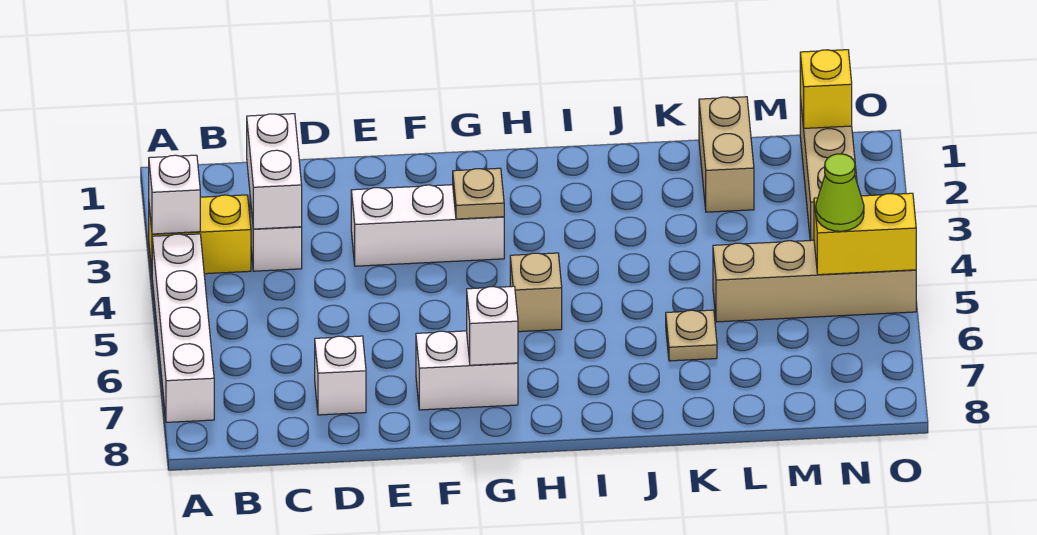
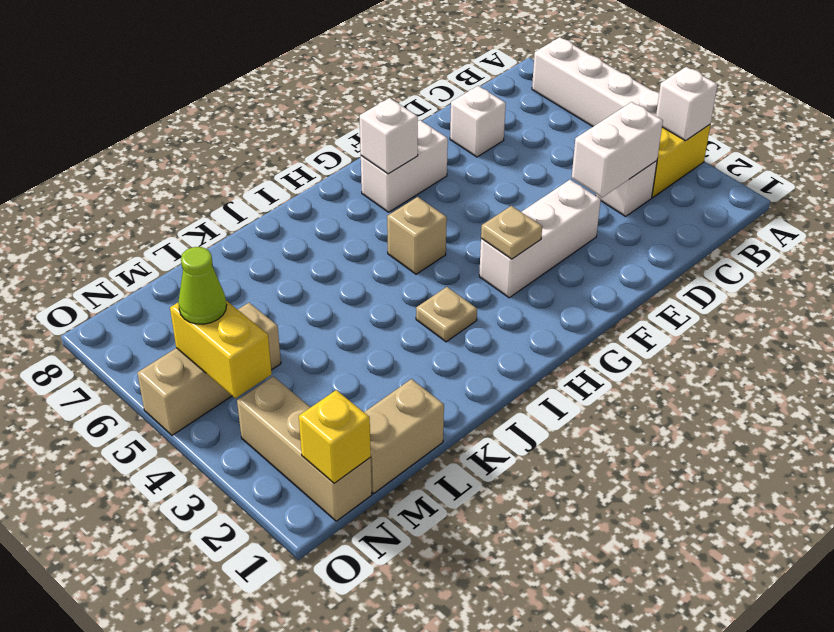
white brick C2:C3 level 2 -> white brick C3:D3 level 2
tan plate K6 level 1 -> tan plate I3 level 1
tan brick L1:L2 level 1 -> tan brick L1:M1 level 1
tan brick L5:O5 level 1 -> tan brick M5:O5 level 1
yellow brick N5:O5 level 2 -> yellow brick N4:N5 level 2

